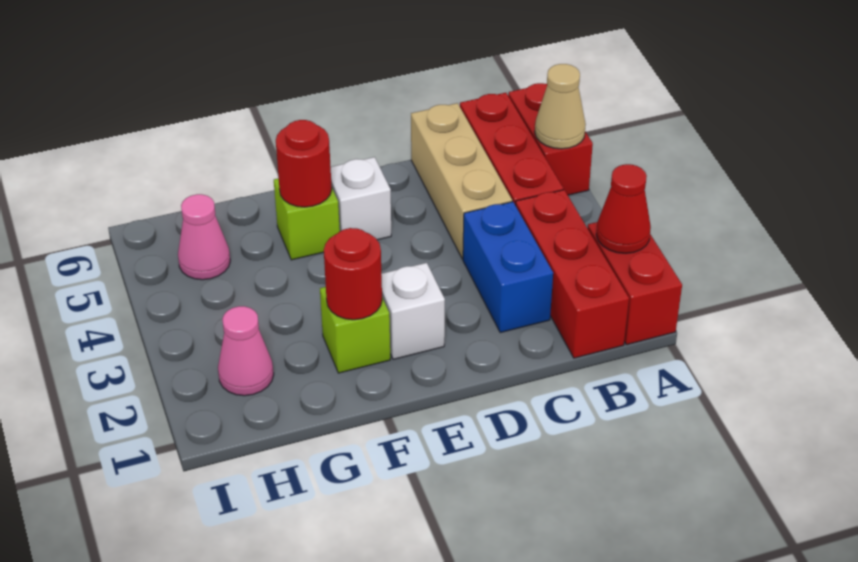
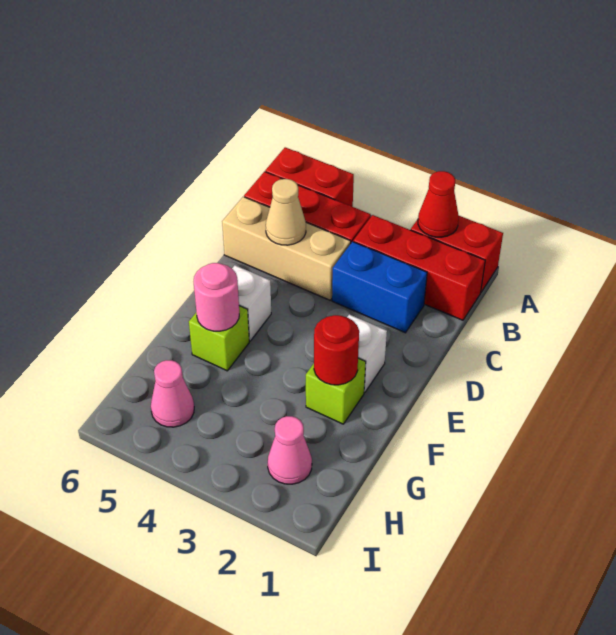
tan cone A5 level 2 -> tan cone C5 level 2
red round brick F5 level 2 -> pink round brick F5 level 2

